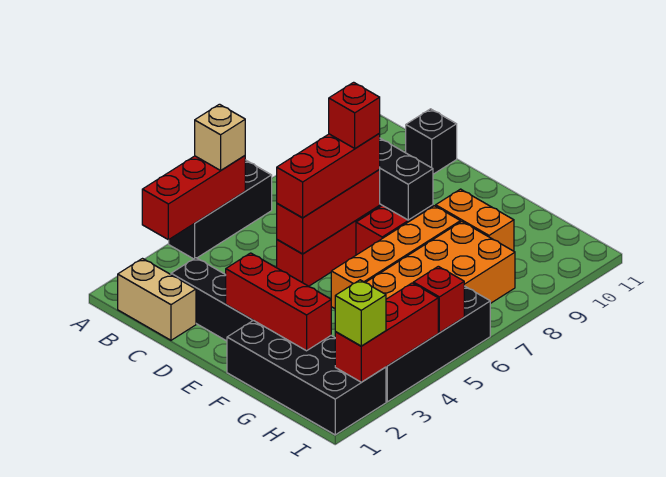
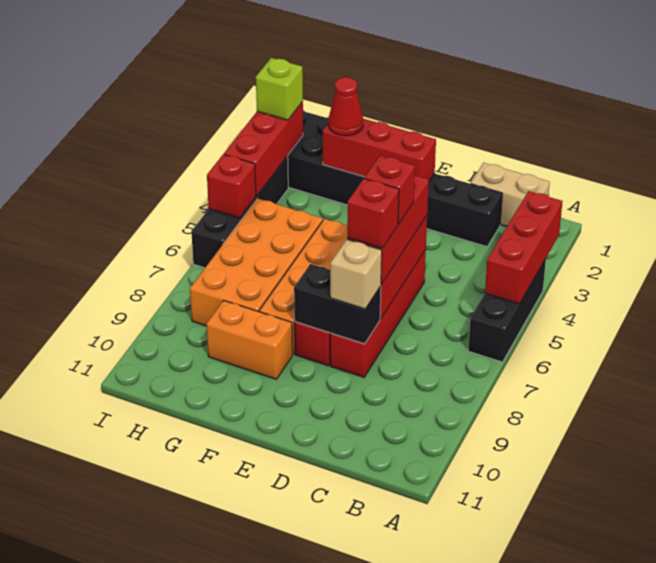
tan brick A5 level 3 -> tan brick D8 level 3
black brick C11 level 1 -> none
none -> red brick D6 level 4
none -> red cone G2 level 3

